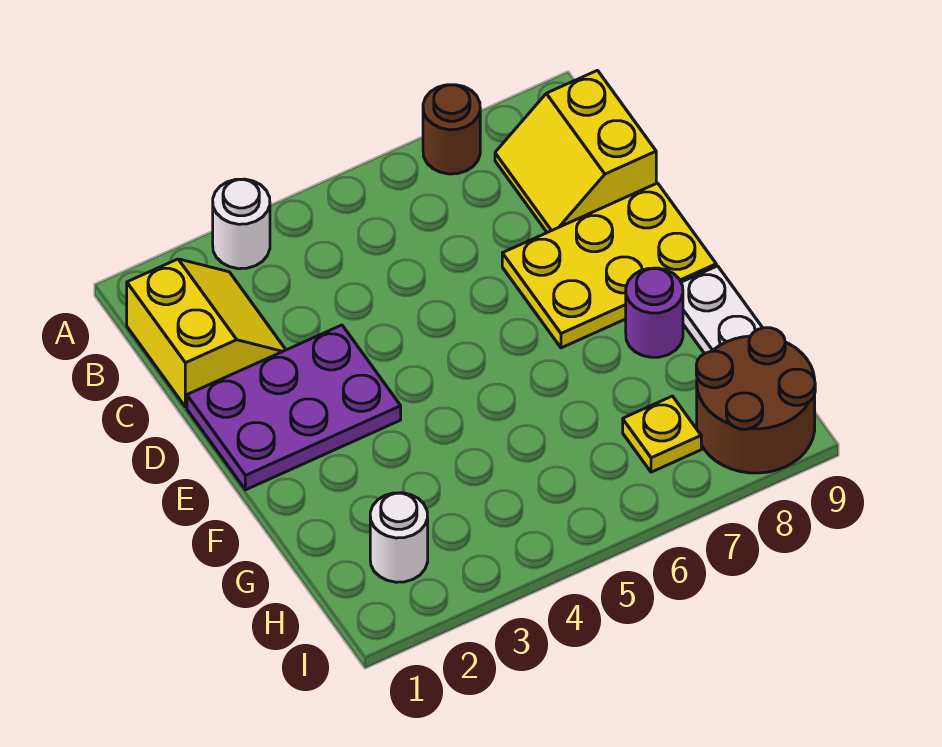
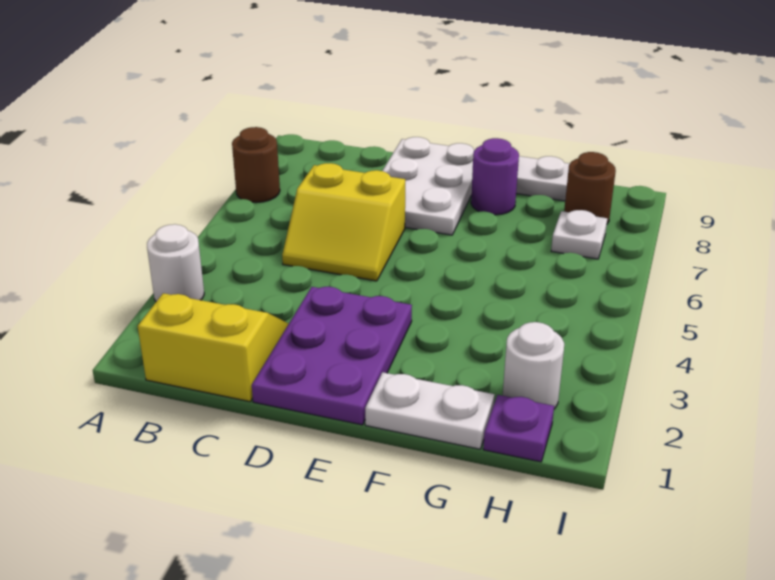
yellow slope B8:C9 level 1 top 9 -> yellow slope C5:D6 level 1 top 6
yellow plate D7:E9 level 1 -> white plate D7:E9 level 1
none -> white plate F1:G1 level 1
none -> purple plate H1 level 1
yellow plate H7 level 1 -> white plate H7 level 1
brown round brick H8:I9 level 1 -> brown round brick H8 level 1

